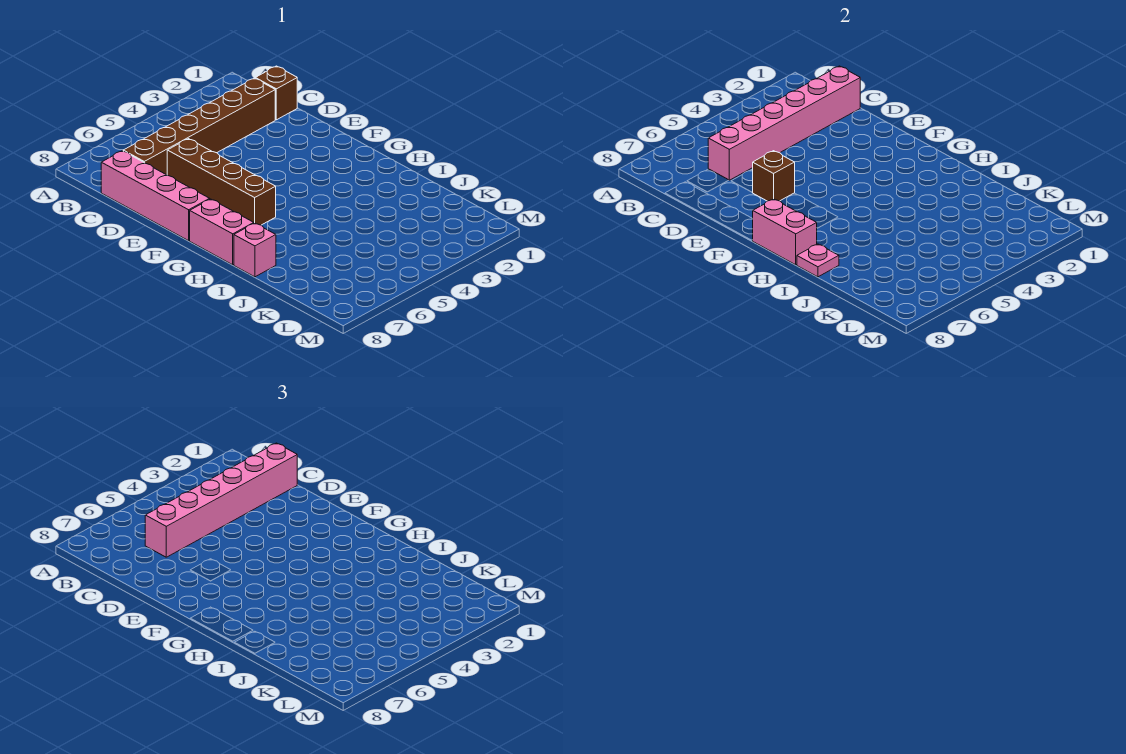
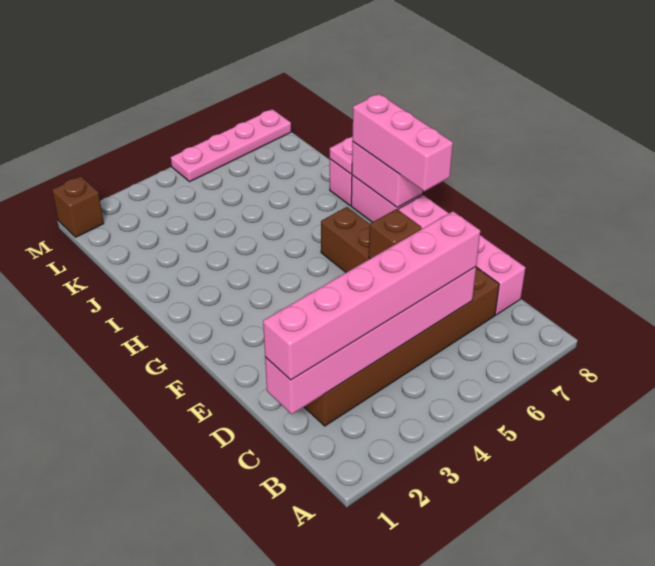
brown brick C1 level 1 -> brown brick M1 level 1
none -> pink brick F8:H8 level 3
none -> pink plate M5:M8 level 1

